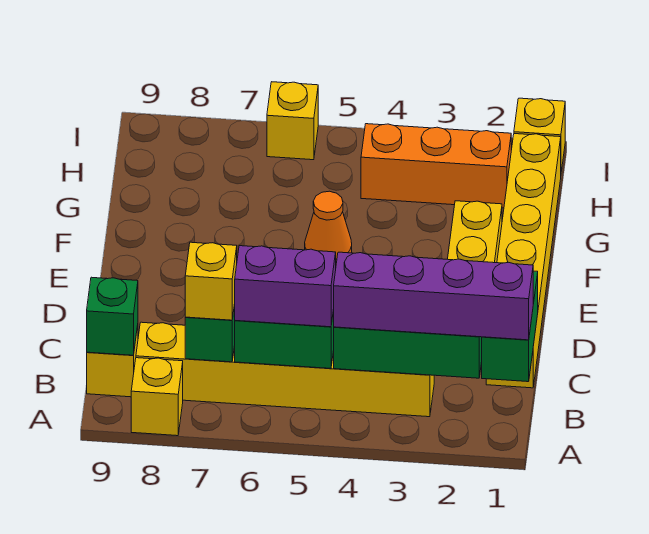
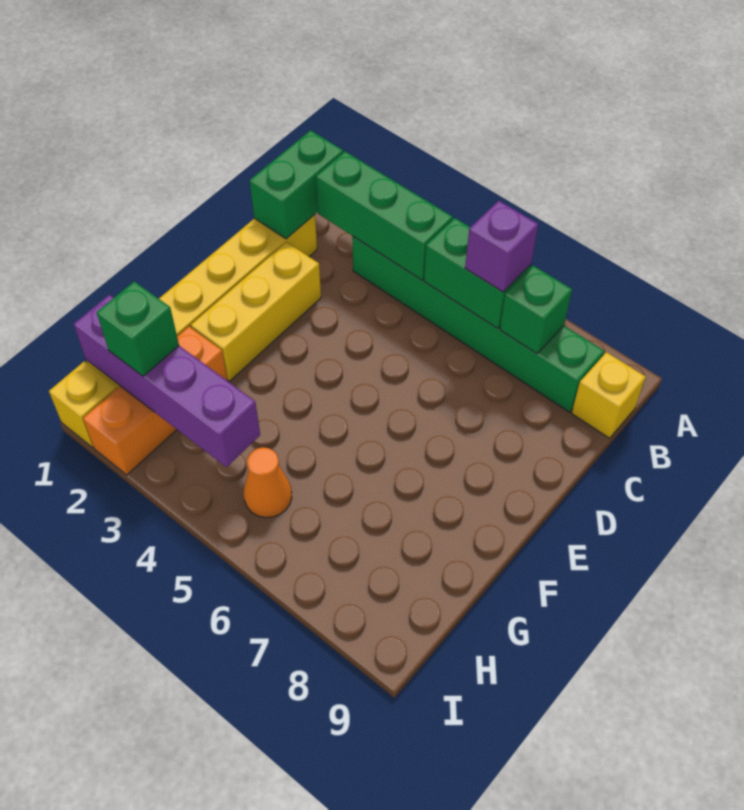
yellow brick A8 level 1 -> none
purple brick B1:B4 level 3 -> purple brick H1:H4 level 2
yellow brick B3:B8 level 1 -> green brick B3:B8 level 1
purple brick B5:B6 level 3 -> purple brick B6 level 3
yellow brick B7 level 3 -> none
green brick B9 level 2 -> green brick H2 level 3
orange cone F5 level 1 -> orange cone H5 level 1
orange brick H2:H4 level 1 -> orange brick G2:I2 level 1
yellow brick I6 level 1 -> none

